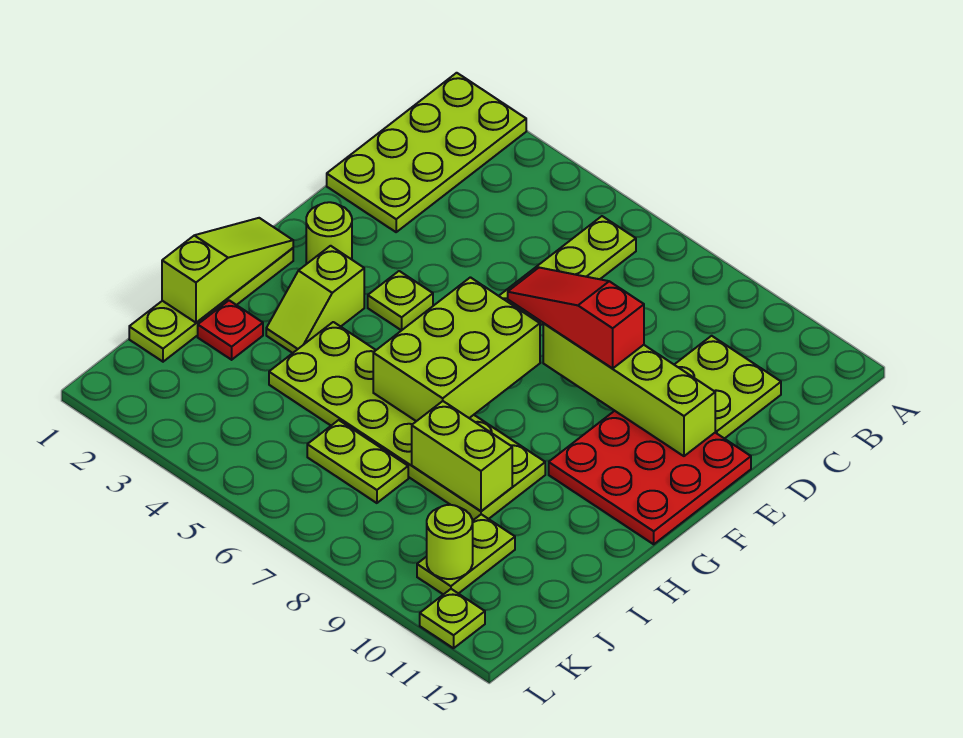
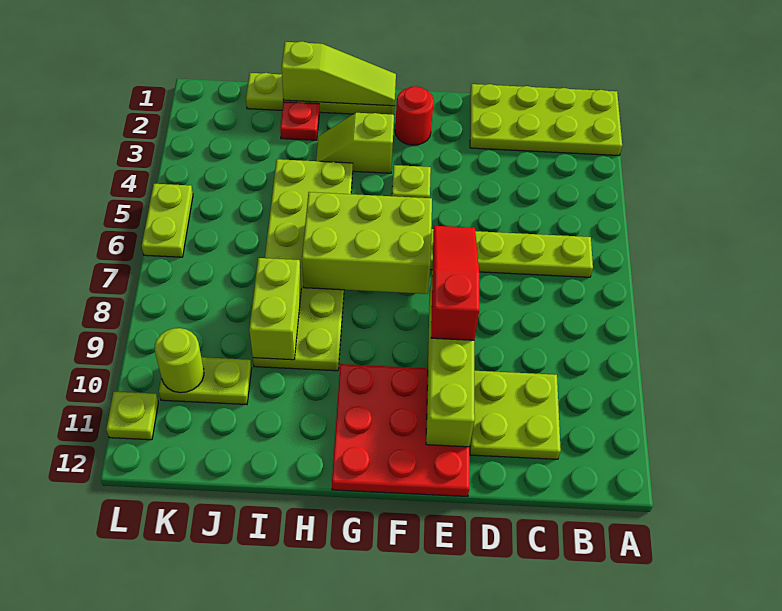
lime round brick F2 level 1 -> red round brick F2 level 1
lime plate J6:J7 level 1 -> lime plate L5:L6 level 1

